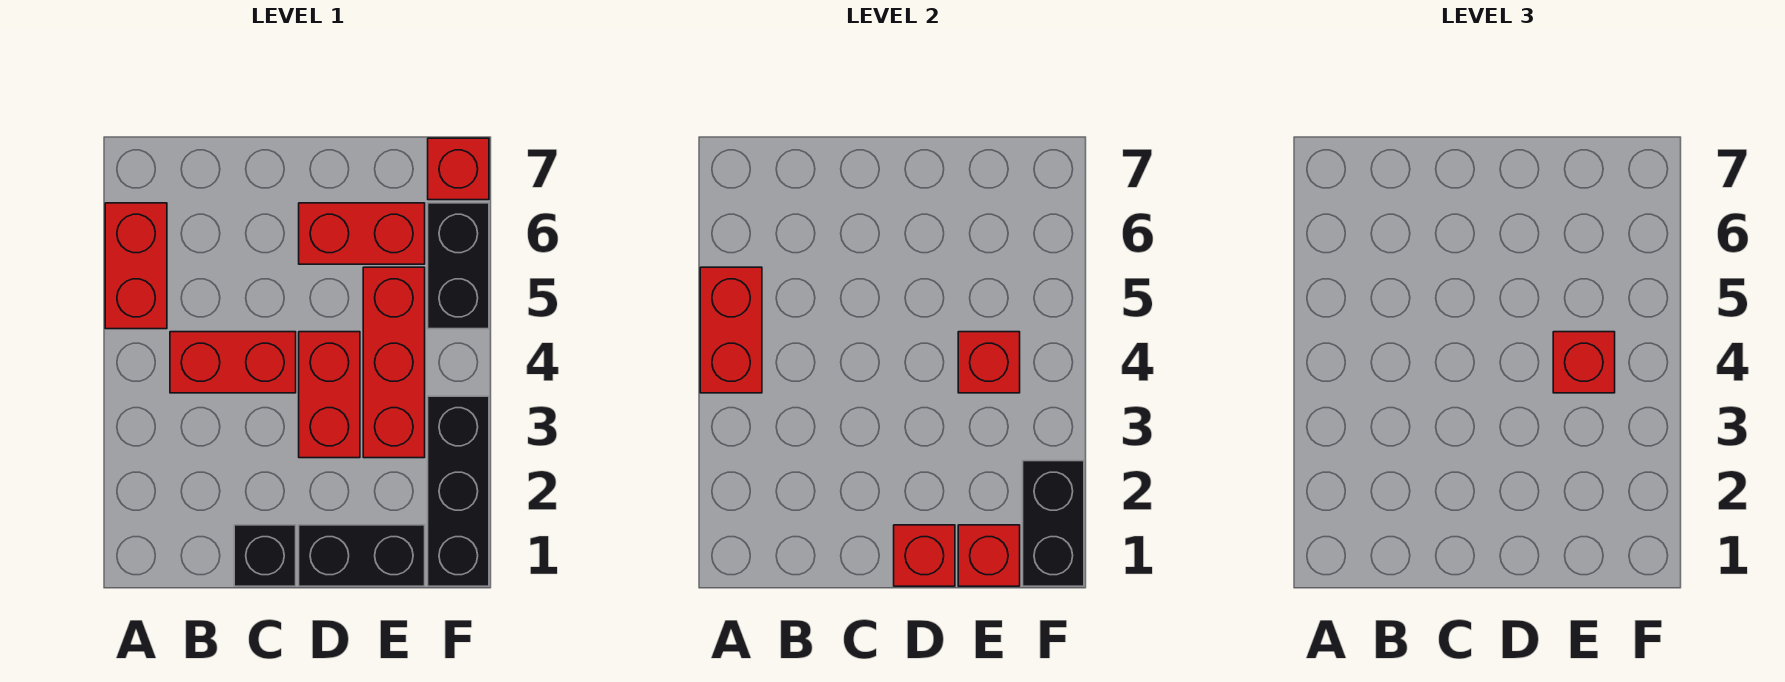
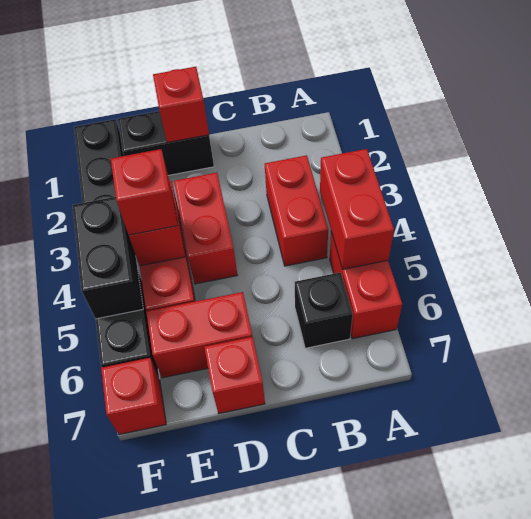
red brick B4:C4 level 1 -> red brick B3:B4 level 1
black brick C1 level 1 -> black brick B6 level 1
red brick E1 level 2 -> red brick D7 level 1
black brick F1:F2 level 2 -> black brick F4:F5 level 2

